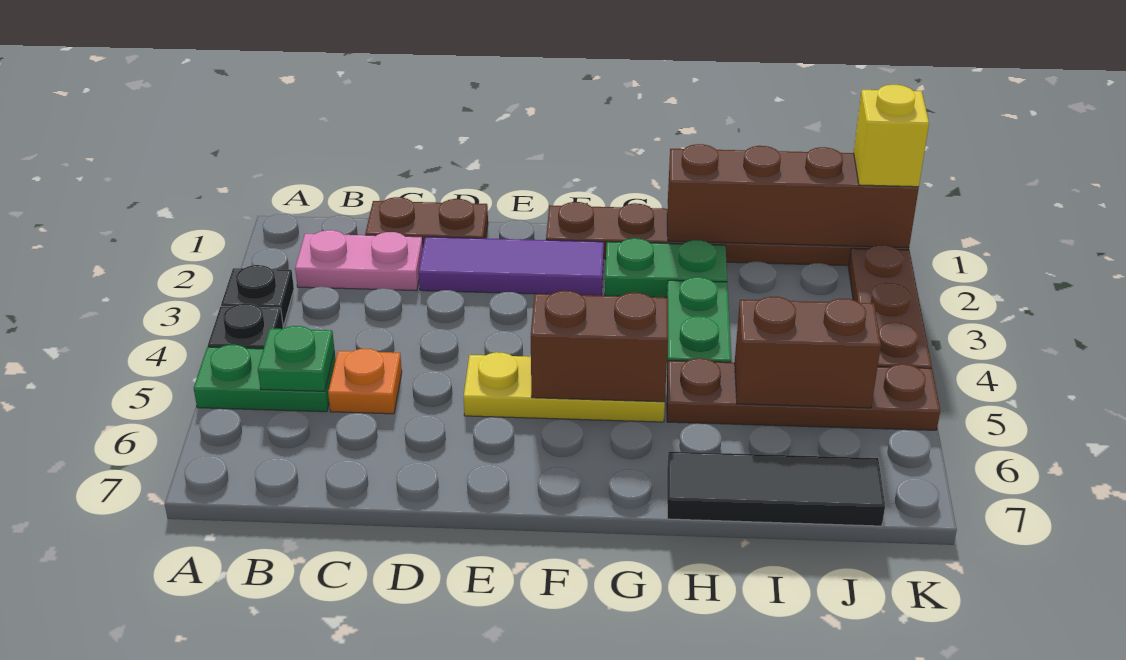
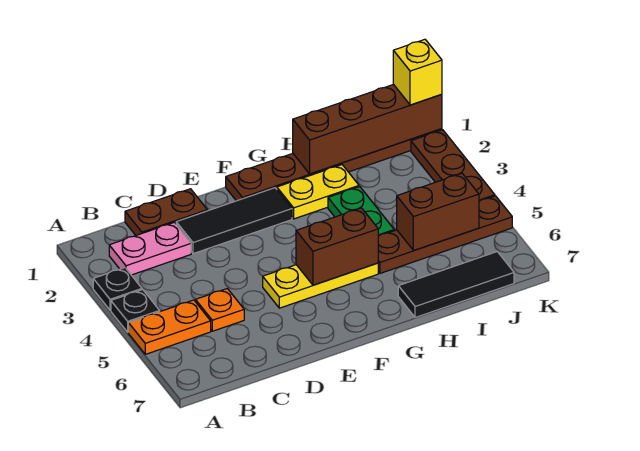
green plate A5:B5 level 1 -> orange plate A5:B5 level 1
green plate B5 level 2 -> none
purple tile D2:F2 level 1 -> black tile D2:F2 level 1
green plate G2:H2 level 1 -> yellow plate G2:H2 level 1

